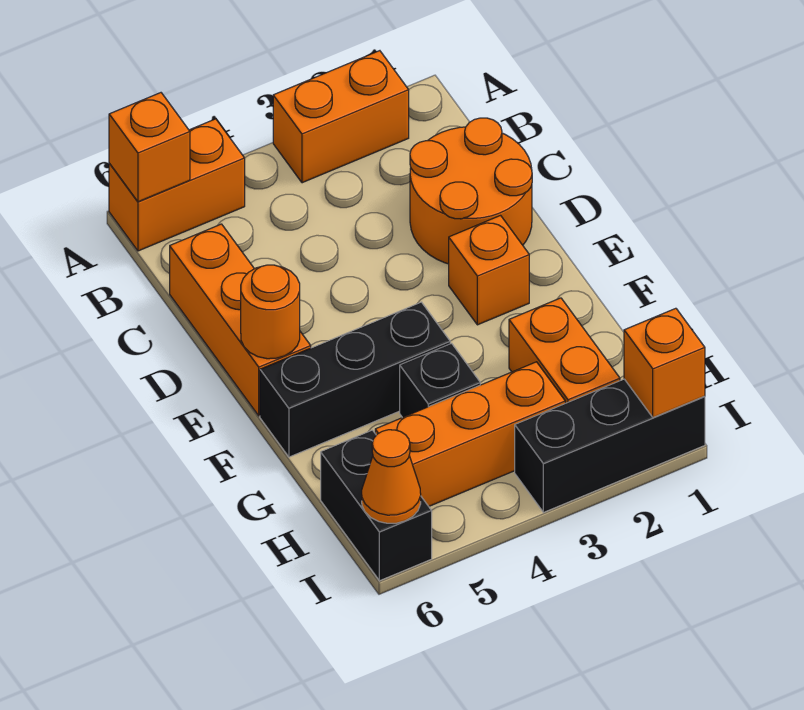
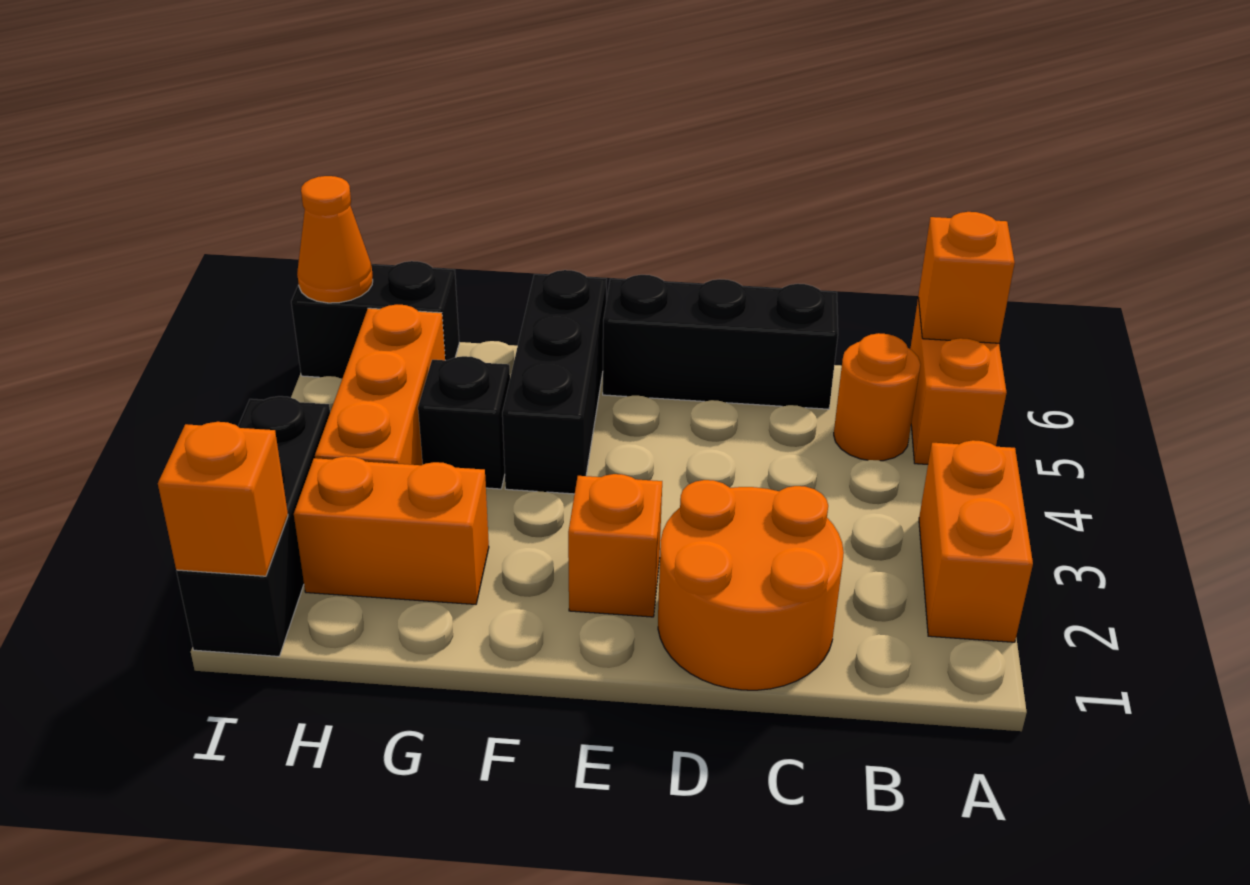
orange brick C6:E6 level 1 -> black brick C6:E6 level 1
orange round brick E6 level 2 -> orange round brick B5 level 1

